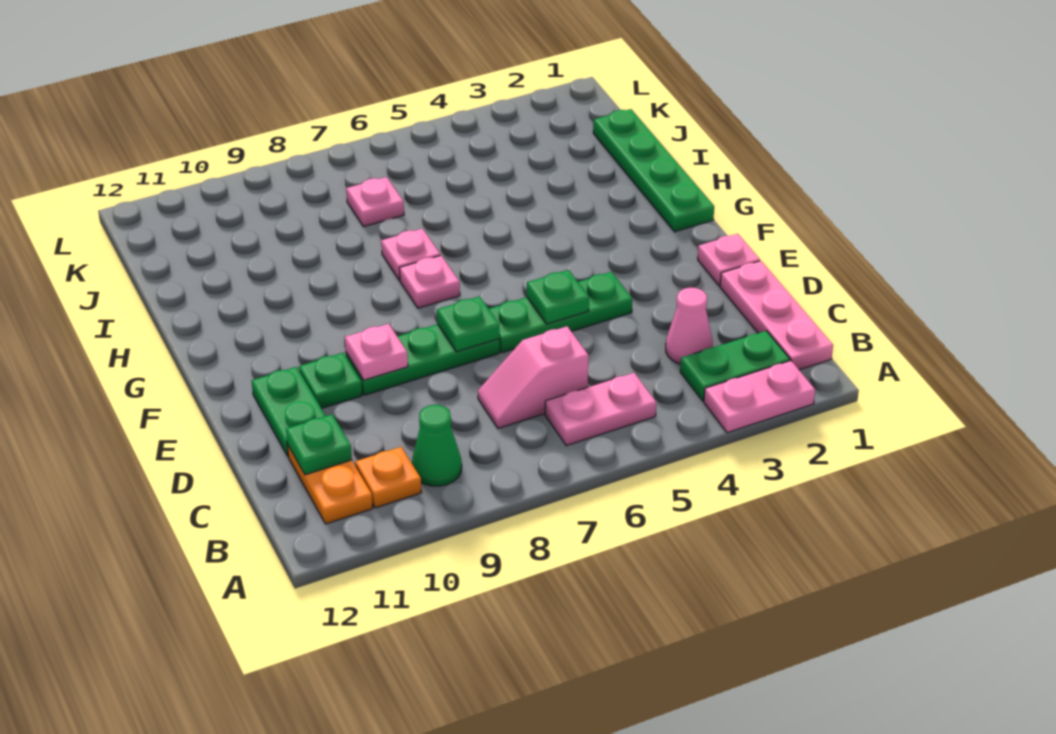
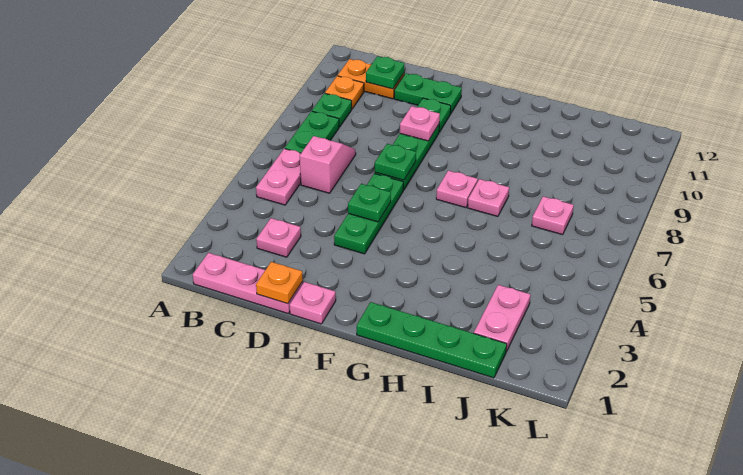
pink plate A2:A3 level 1 -> pink plate J2:J3 level 1
green plate B2:B3 level 1 -> green plate B7:B8 level 1
green cone B9 level 1 -> green plate B9 level 1
pink cone C3 level 1 -> pink plate C3 level 1
none -> orange plate D1 level 2

